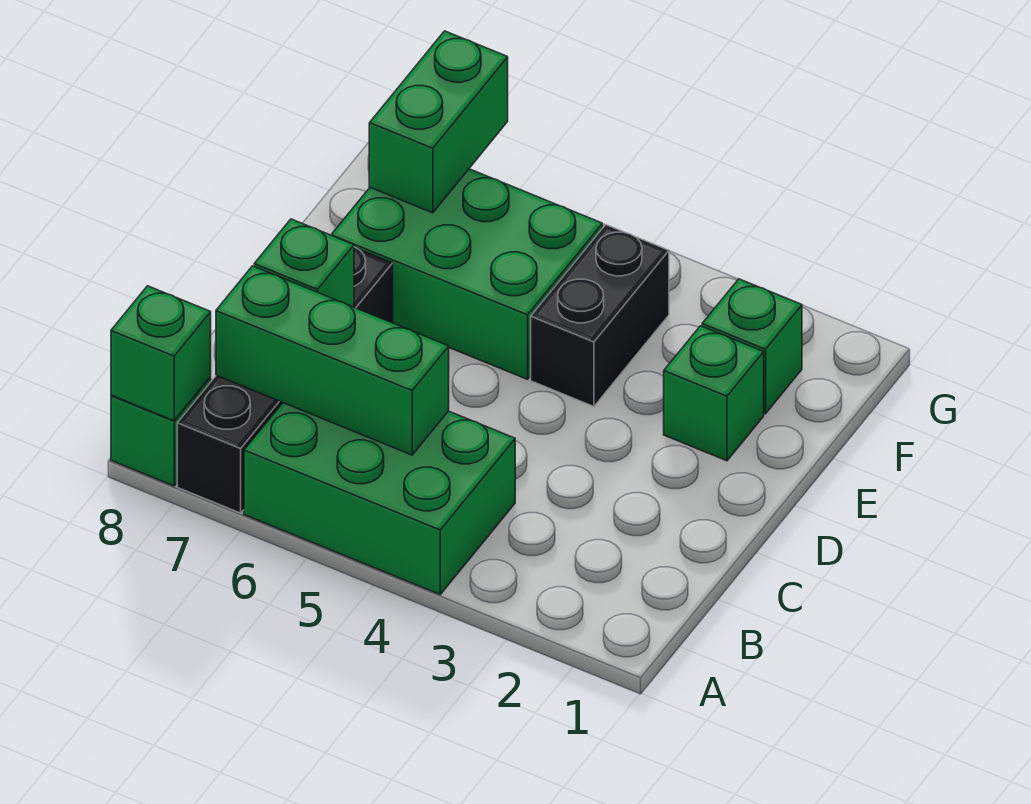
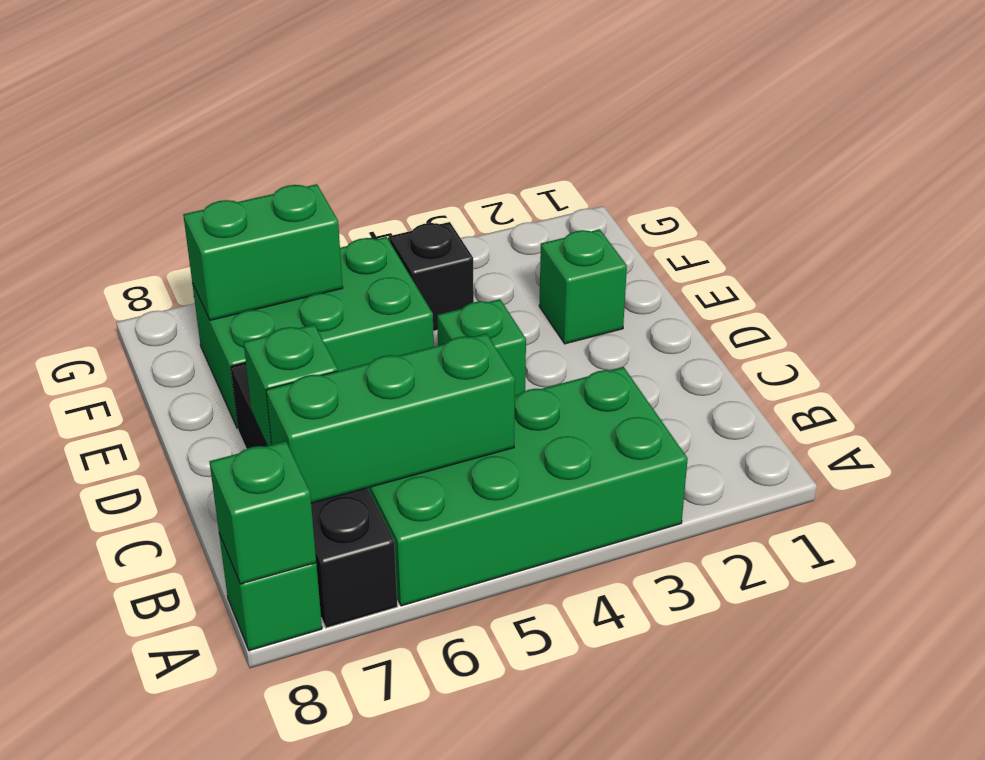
green brick A4:B6 level 1 -> green brick A3:B6 level 1
black brick E4:F4 level 1 -> black brick F4 level 1
green brick F2 level 1 -> green brick D4 level 1
green brick F7:G7 level 2 -> green brick F6:F7 level 2

